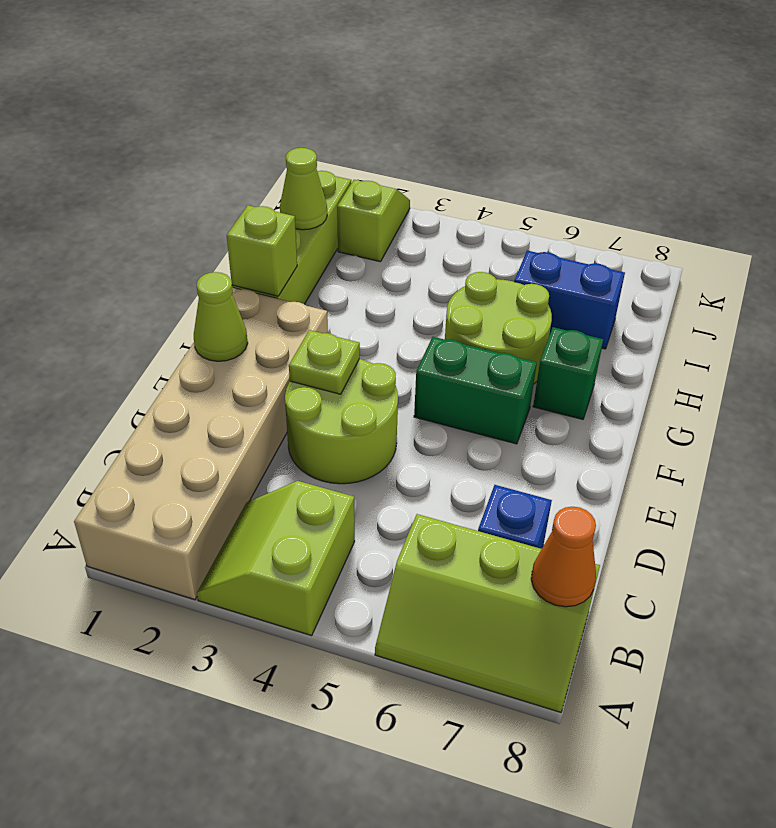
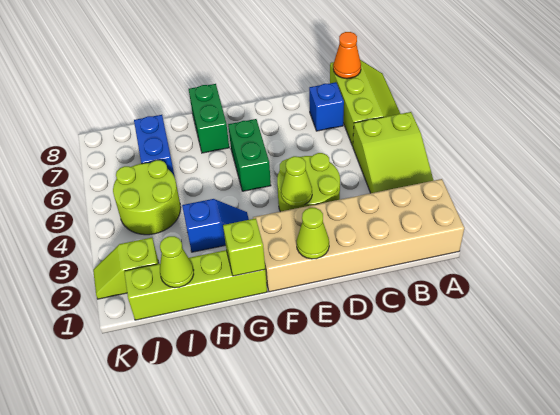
lime slope A3:B4 level 1 top 4 -> lime slope A3:B5 level 1 top 5
lime plate E3 level 2 -> lime cone E3 level 2
none -> blue slope G3:H3 level 1 top H
lime round brick G5:H6 level 1 -> lime round brick I4:J5 level 1
green brick G7 level 1 -> green brick G7:G8 level 1

